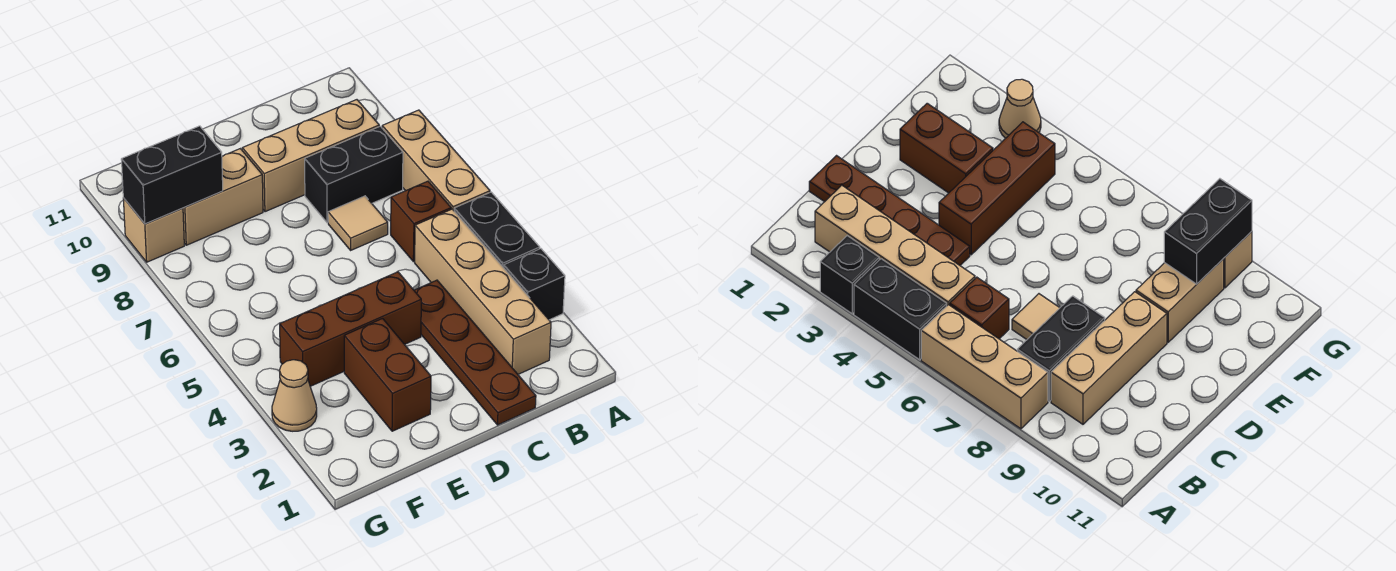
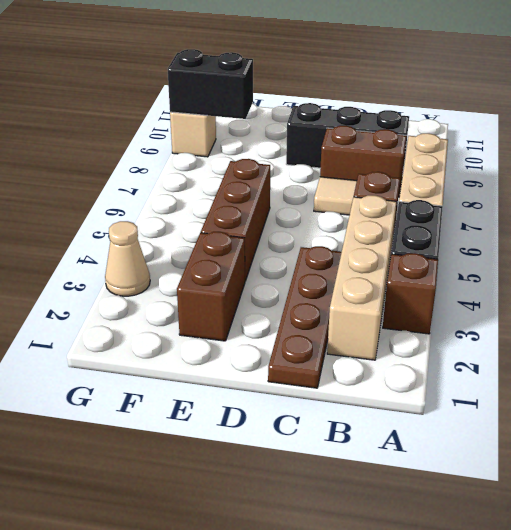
black brick A3 level 1 -> brown brick A3 level 1
black brick B8:C8 level 1 -> brown brick B8:C8 level 1
tan brick B9:D9 level 1 -> black brick B9:D9 level 1
brown brick D4:F4 level 1 -> brown brick E4:E6 level 1
tan brick E9:F9 level 1 -> none

